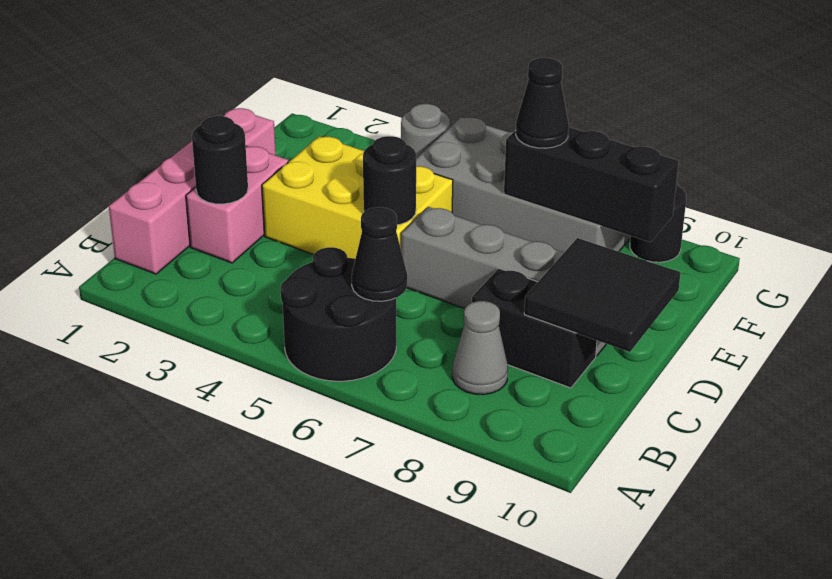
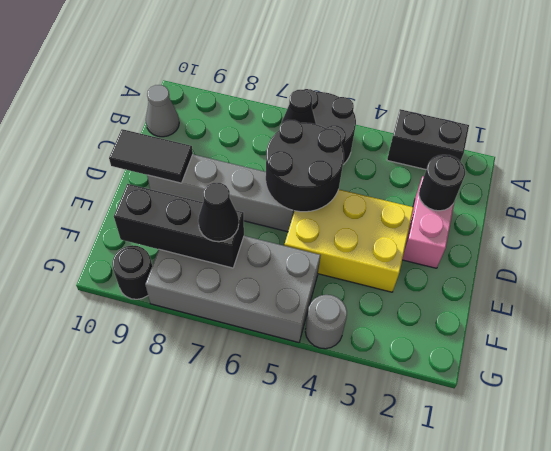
pink brick B1:E1 level 1 -> none
grey cone B8 level 1 -> grey cone B10 level 1
black brick C8:C9 level 1 -> black brick A2:A3 level 1
black tile C9:D10 level 2 -> black tile D9:D10 level 2
black round brick D5 level 2 -> black round brick C5:D6 level 2

